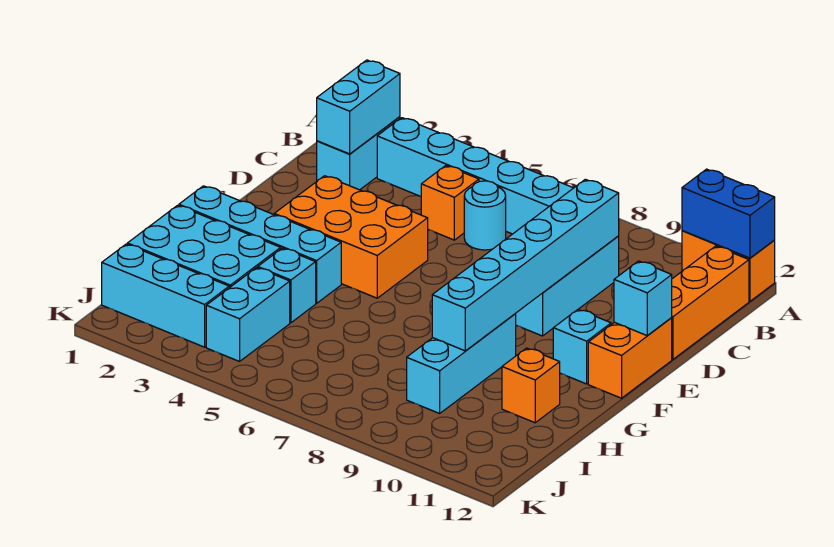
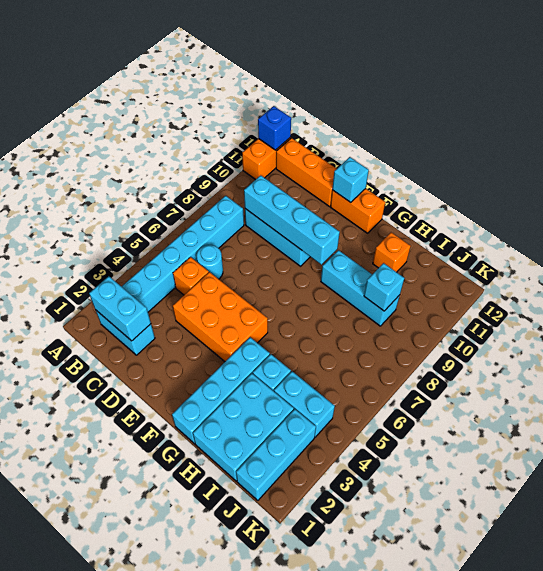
blue brick A11:A12 level 2 -> blue brick A12 level 2
cyan brick C9:H9 level 2 -> cyan brick C9:F9 level 2
orange brick E3:F5 level 1 -> orange brick D4:F5 level 1
cyan brick F11 level 1 -> cyan brick I9 level 2

